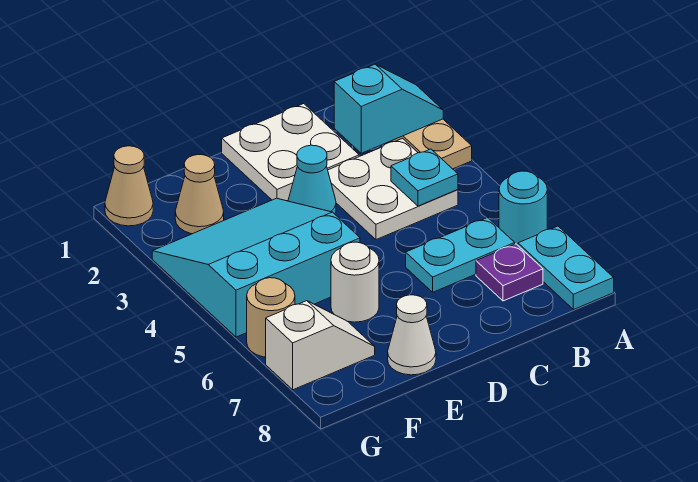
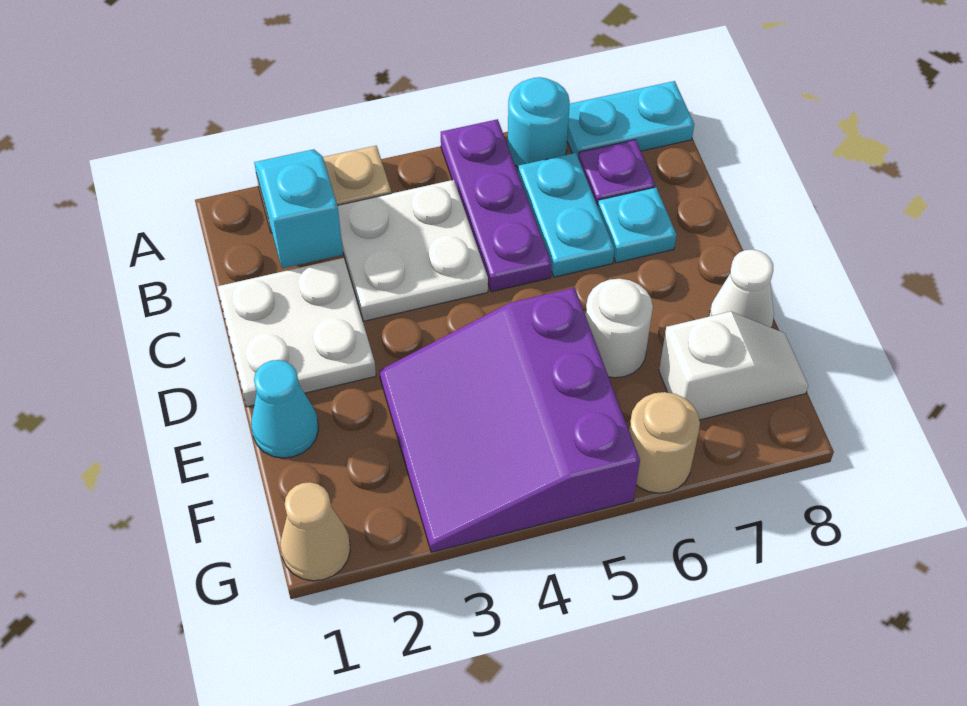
none -> purple plate A5:C5 level 1
cyan plate B4 level 2 -> cyan plate C7 level 1
cyan cone D3 level 1 -> cyan cone E1 level 1
cyan slope E3:G5 level 1 top 5 -> purple slope E3:G5 level 1 top 5
tan cone F2 level 1 -> none
white slope F7:G7 level 1 top G -> white slope F7:F8 level 1 top 7

